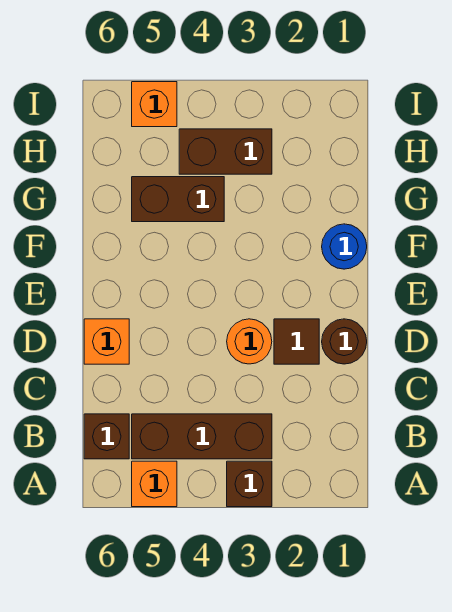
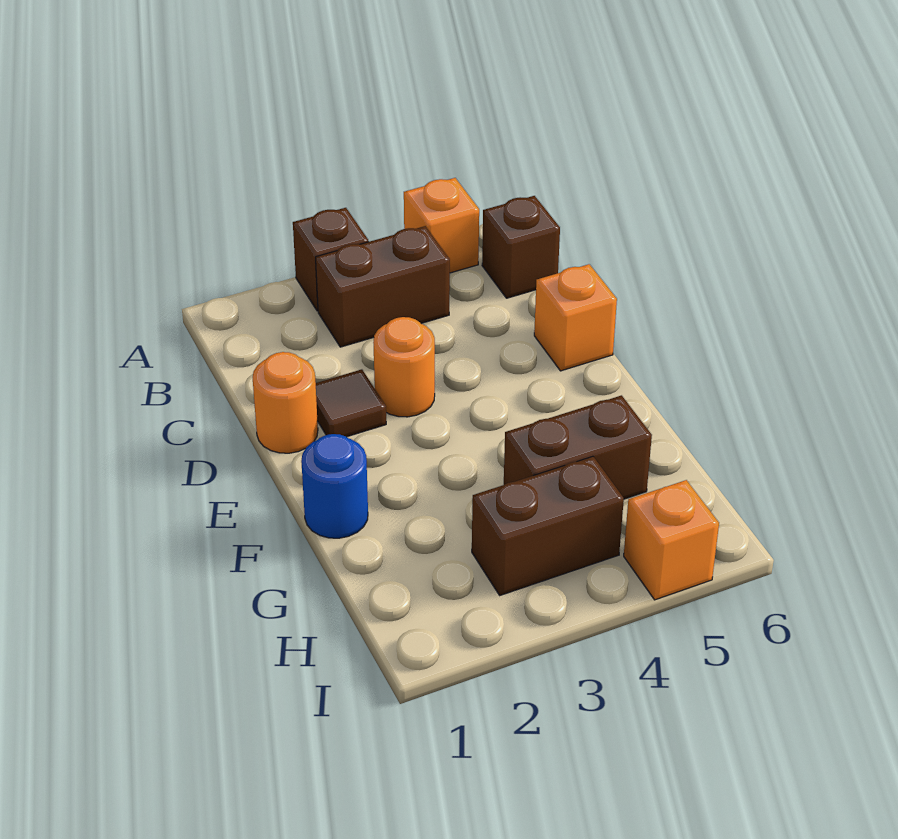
brown brick B3:B5 level 1 -> brown brick B3:B4 level 1
brown round brick D1 level 1 -> orange round brick D1 level 1

